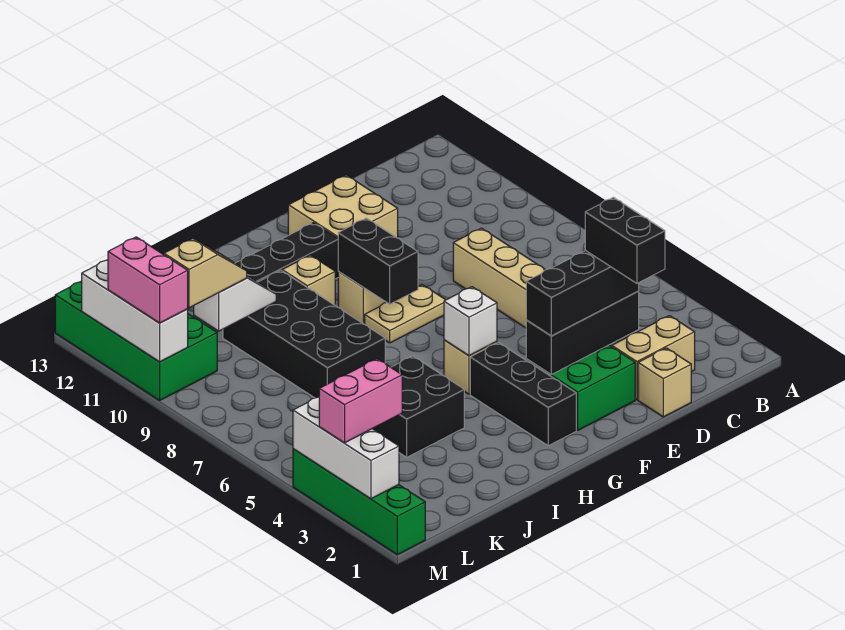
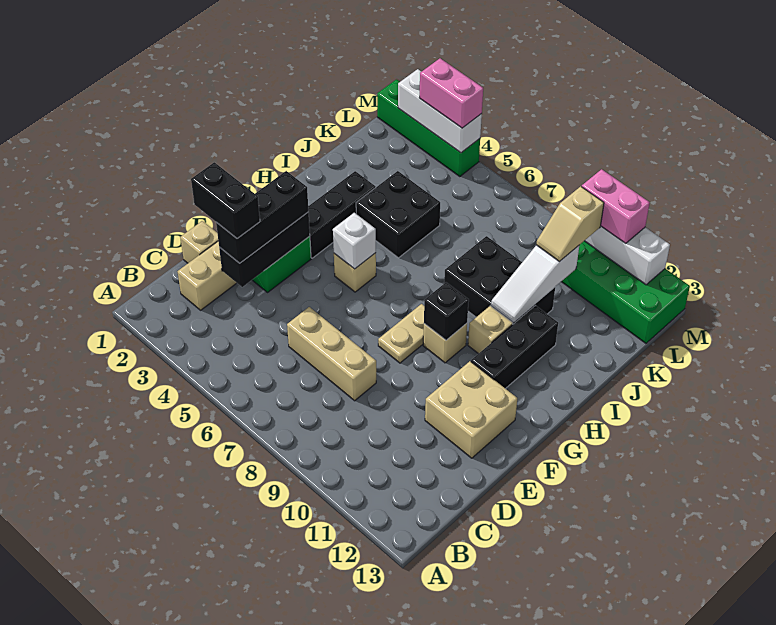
black brick G2:G4 level 1 -> black brick G3:I3 level 1
black brick G8:G9 level 2 -> black brick G9 level 2
black brick I7:J10 level 1 -> black brick I8:J10 level 1
white slope J10:K10 level 2 top K -> white slope I10:K10 level 2 top K
pink brick L3:M3 level 3 -> pink brick M3:M4 level 3

